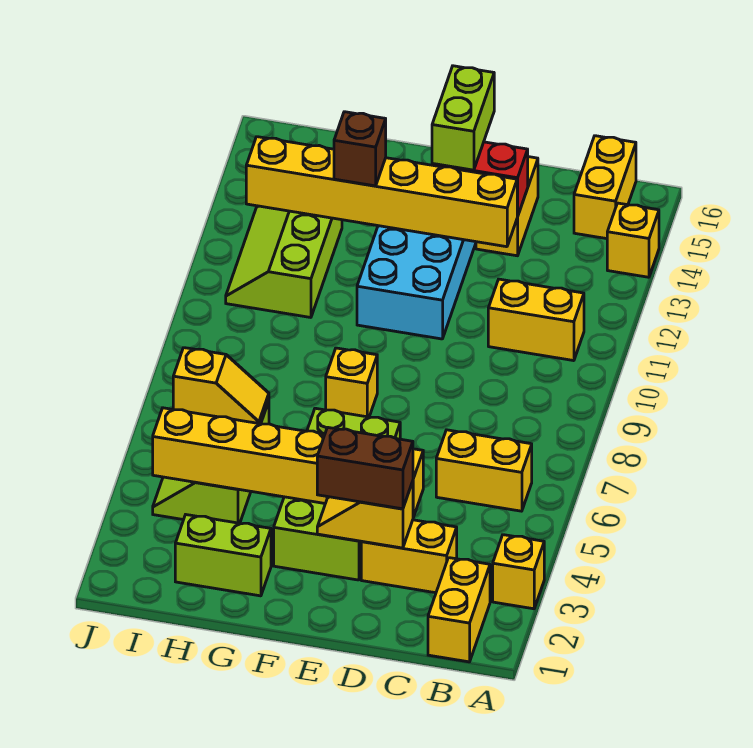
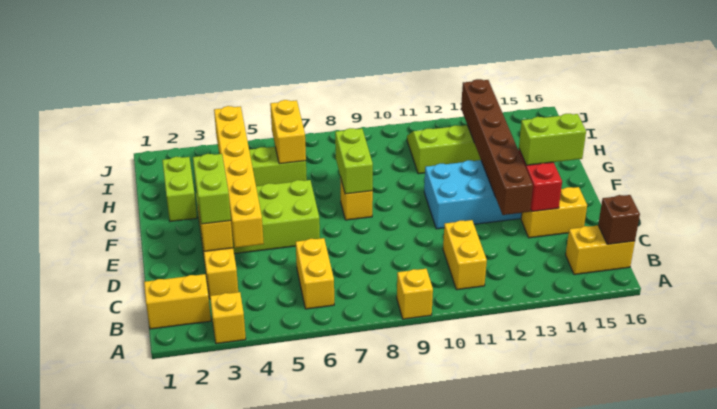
yellow brick A14 level 1 -> yellow brick A9 level 1
brown brick D3:E3 level 3 -> lime brick D3:E3 level 3
yellow brick D13:I13 level 2 -> brown brick D13:I13 level 2
none -> lime brick F8:G8 level 2
brown brick G13 level 3 -> brown brick B16 level 2
yellow slope H6:I6 level 2 top I -> yellow brick H6:I6 level 2

